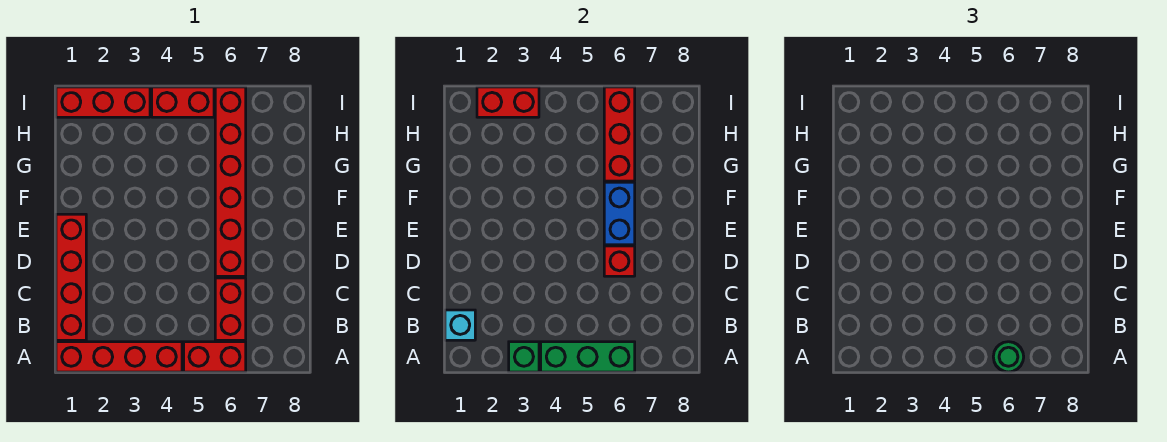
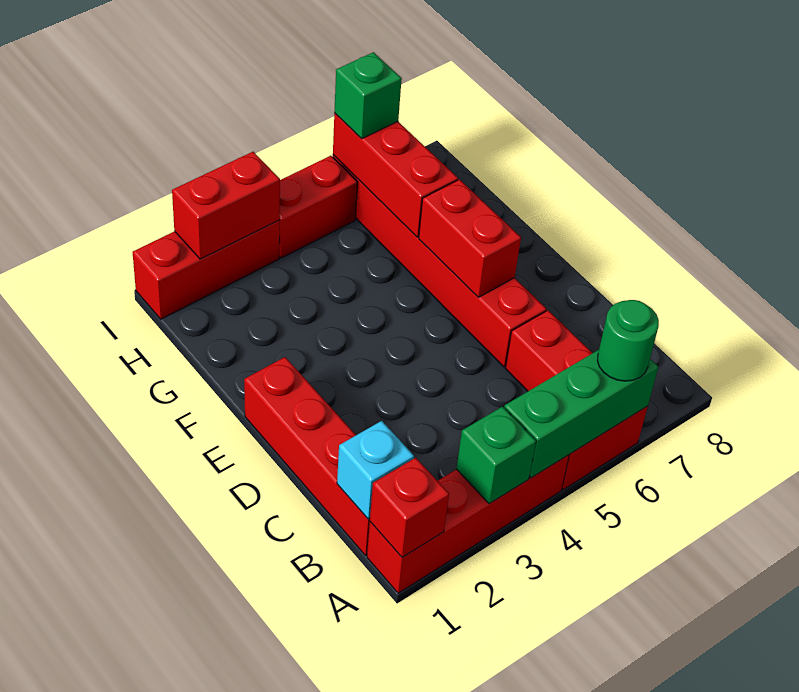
red brick D6 level 2 -> red brick A1 level 2
blue brick E6:F6 level 2 -> red brick E6:F6 level 2
none -> green brick I6 level 3

